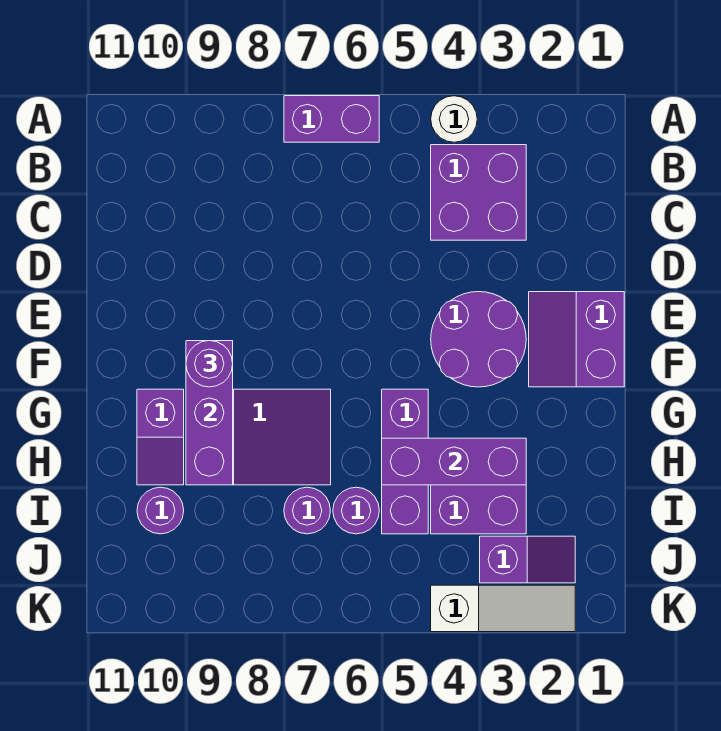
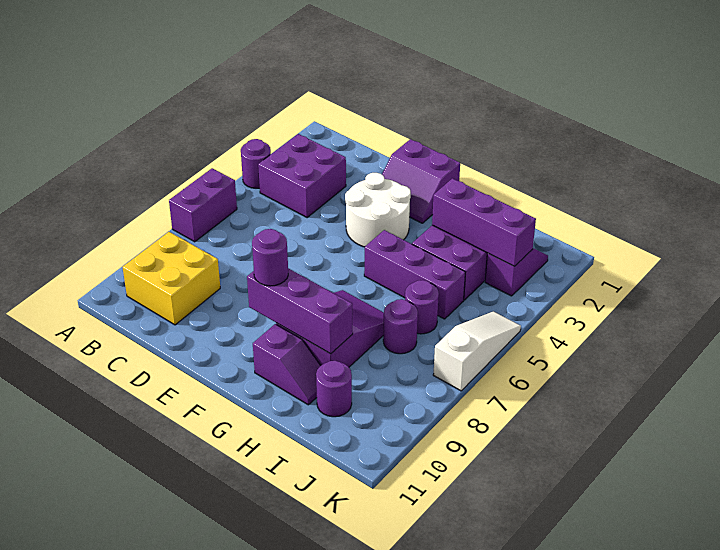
white round brick A4 level 1 -> purple round brick A4 level 1
none -> yellow brick B9:C10 level 1
purple round brick E3:F4 level 1 -> white round brick E3:F4 level 1
purple brick H3:H5 level 2 -> purple brick H3:J3 level 2
white slope K2:K4 level 1 top 4 -> white slope K5:K7 level 1 top 7

